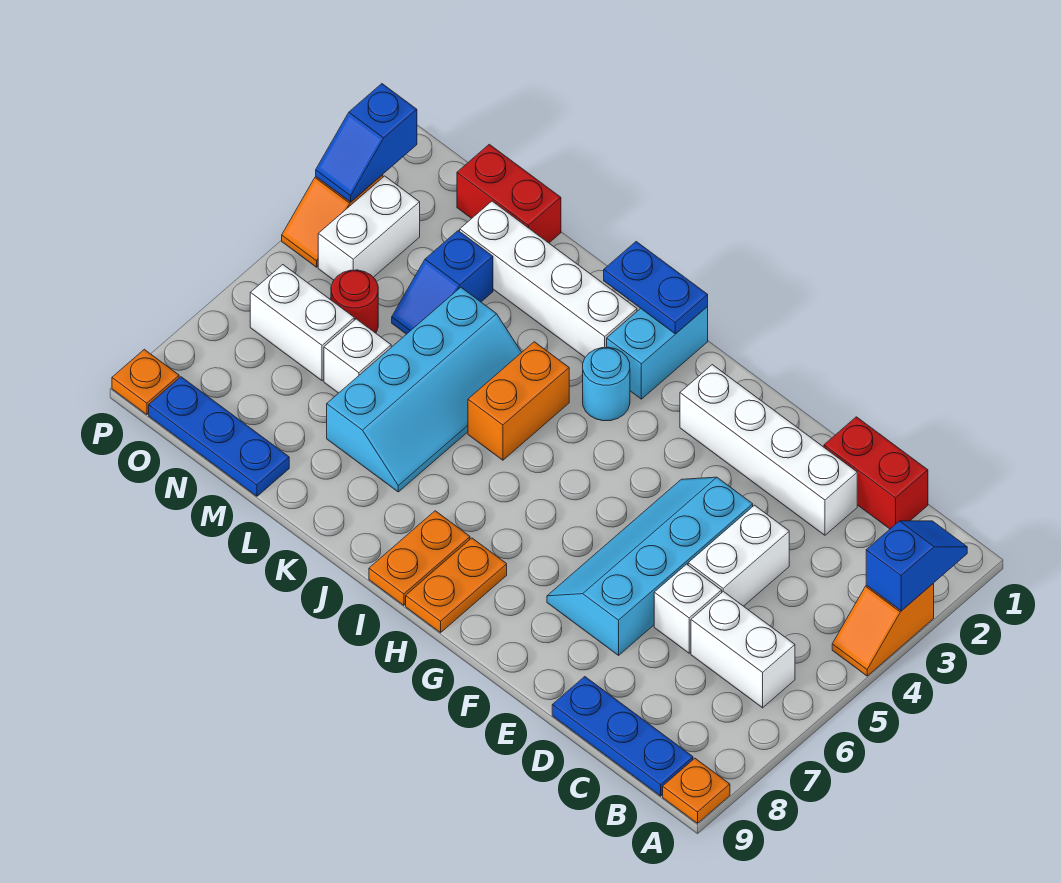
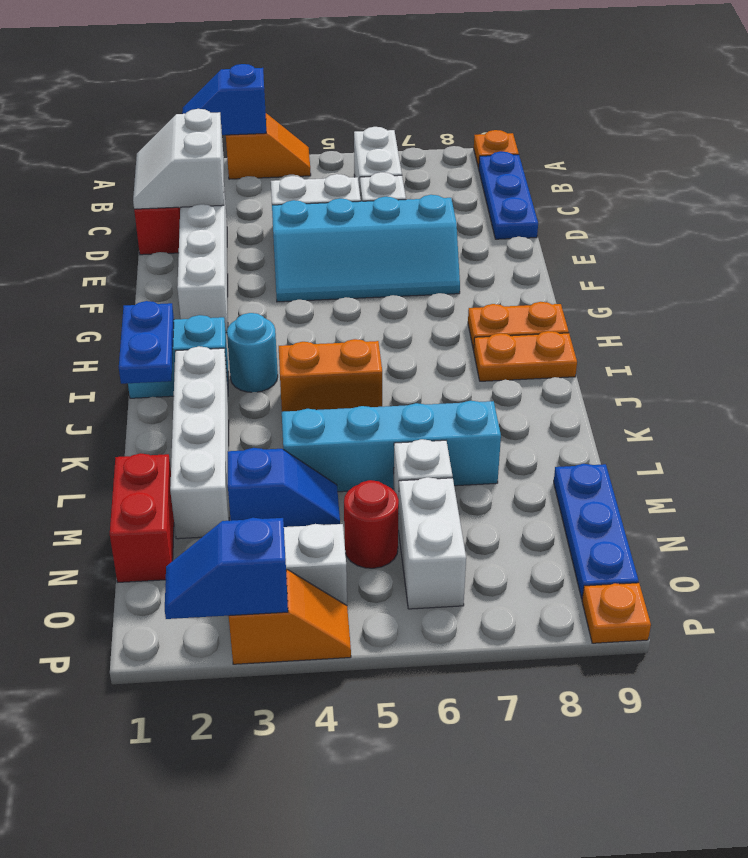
none -> white slope C1:D2 level 2 top 2
blue slope P2:P3 level 2 top 2 -> blue slope P2:P3 level 2 top 3

